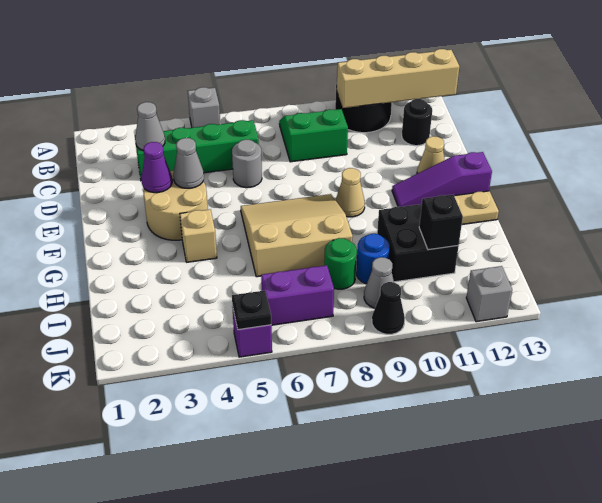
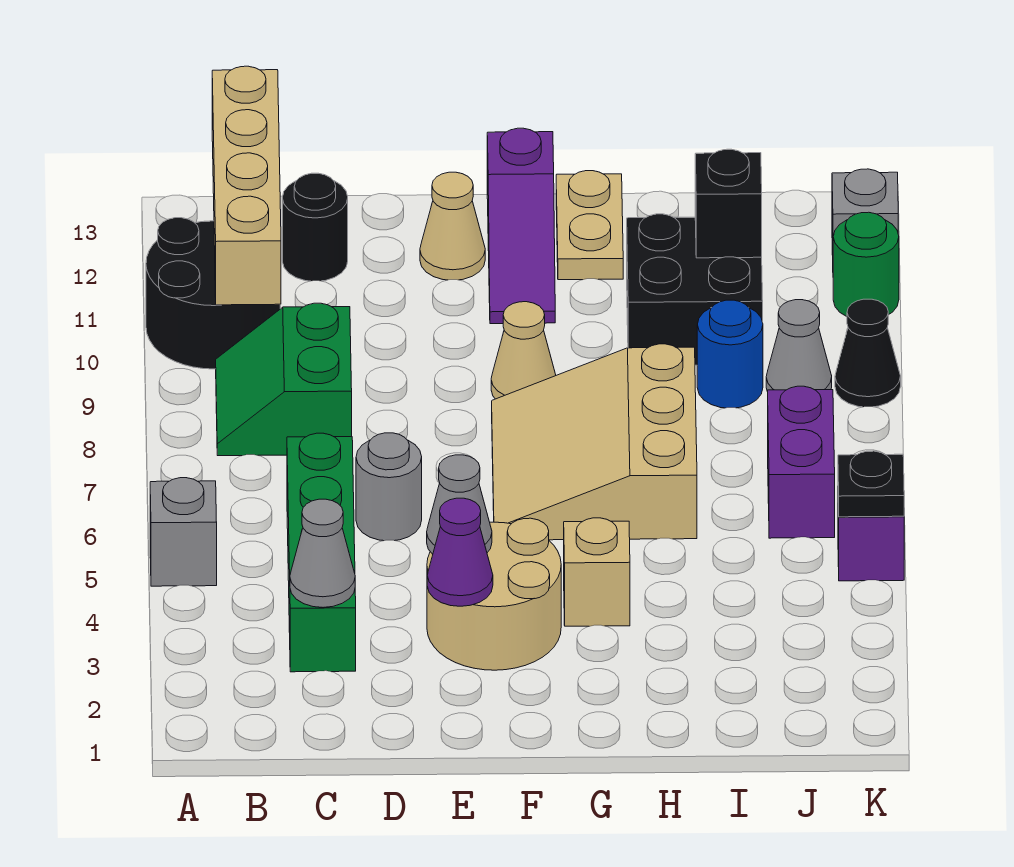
green round brick I8 level 1 -> green round brick K11 level 1

